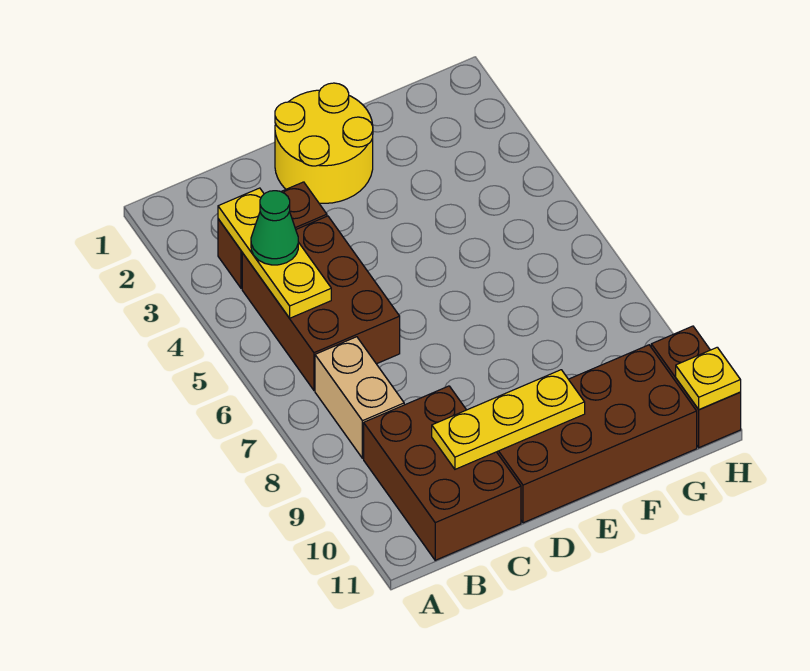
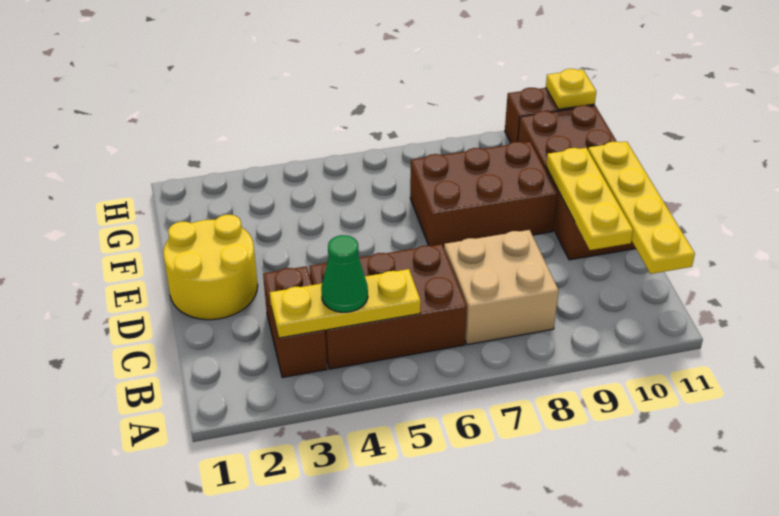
tan brick B7:B8 level 1 -> tan brick B7:C8 level 1
brown brick B9:C11 level 1 -> brown brick E7:F9 level 1
none -> yellow plate B11:E11 level 2

